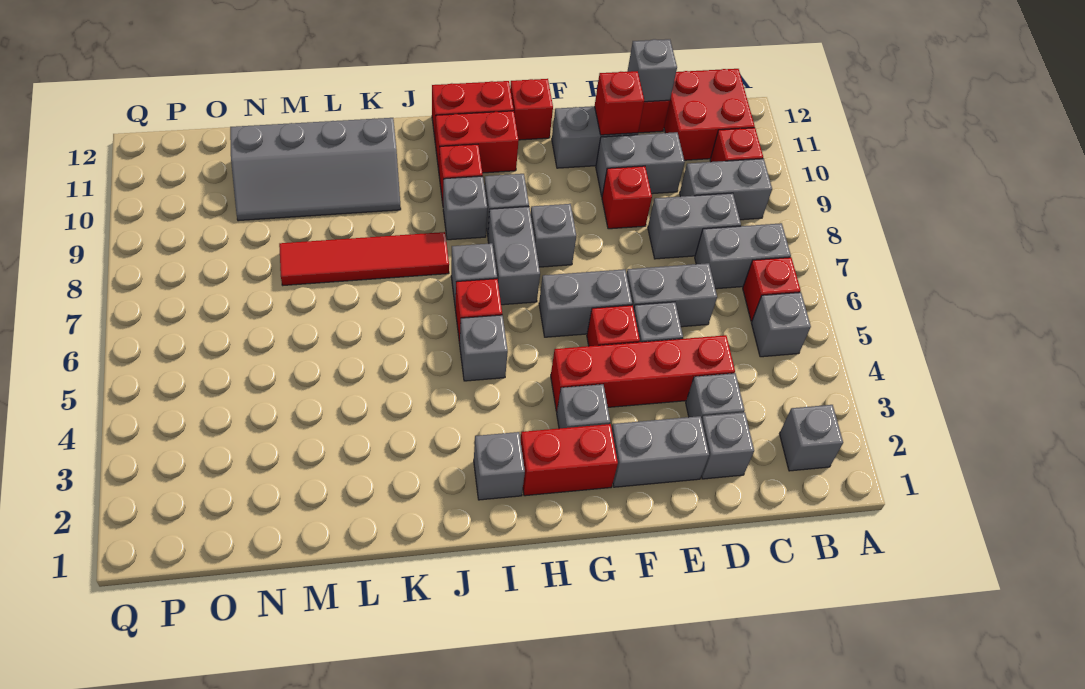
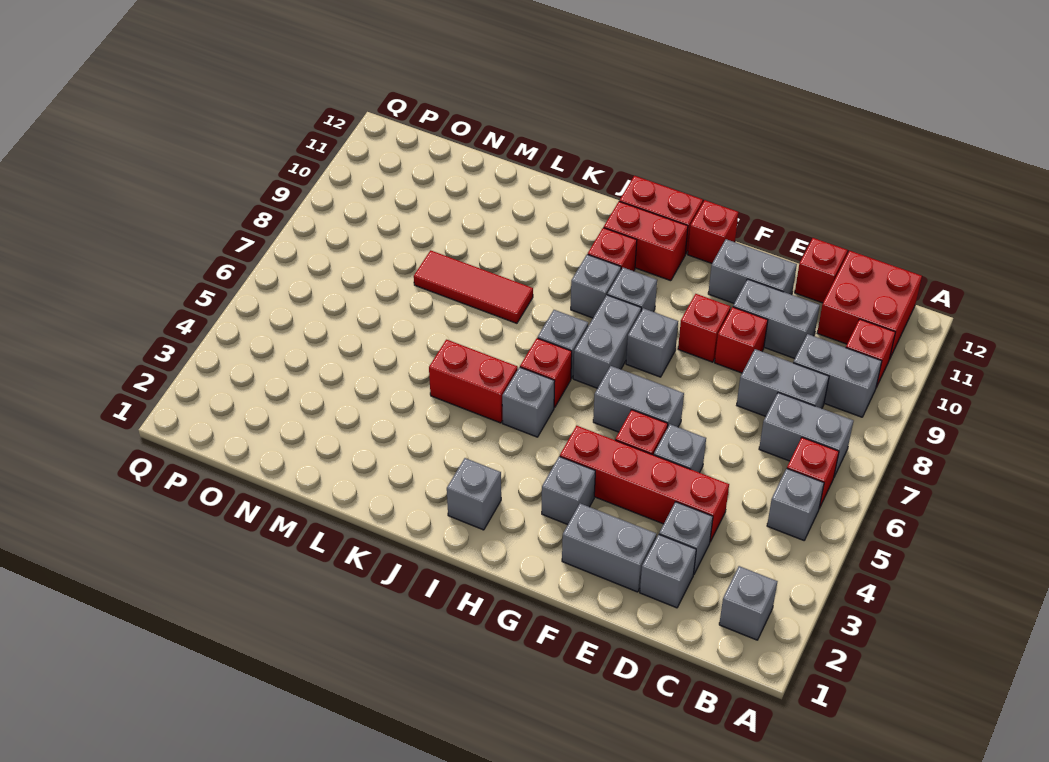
grey brick D6:E6 level 1 -> none
grey brick D12 level 2 -> none
red brick E11 level 2 -> red brick F9 level 1
red brick G2:H2 level 1 -> red brick J5:K5 level 1
red tile J8:M8 level 1 -> red tile K8:M8 level 1
grey slope K10:N11 level 1 top 11 -> none

